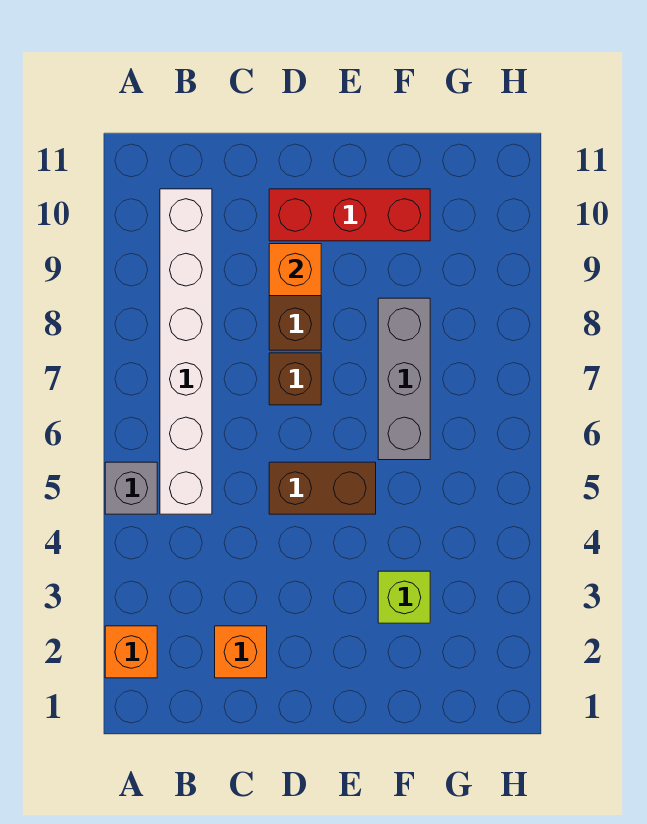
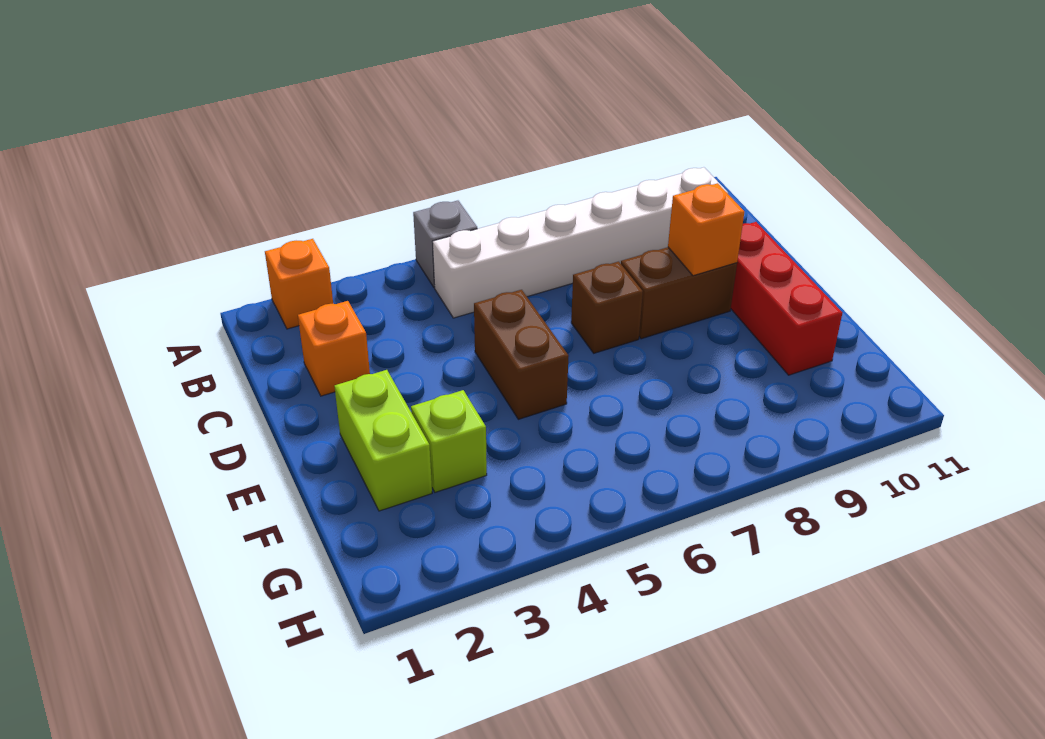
none -> lime brick E2:F2 level 1
grey brick F6:F8 level 1 -> none

